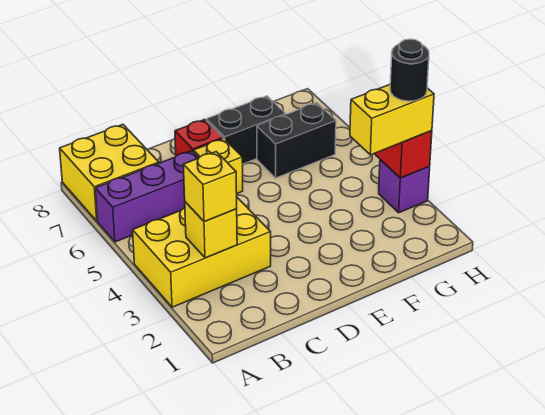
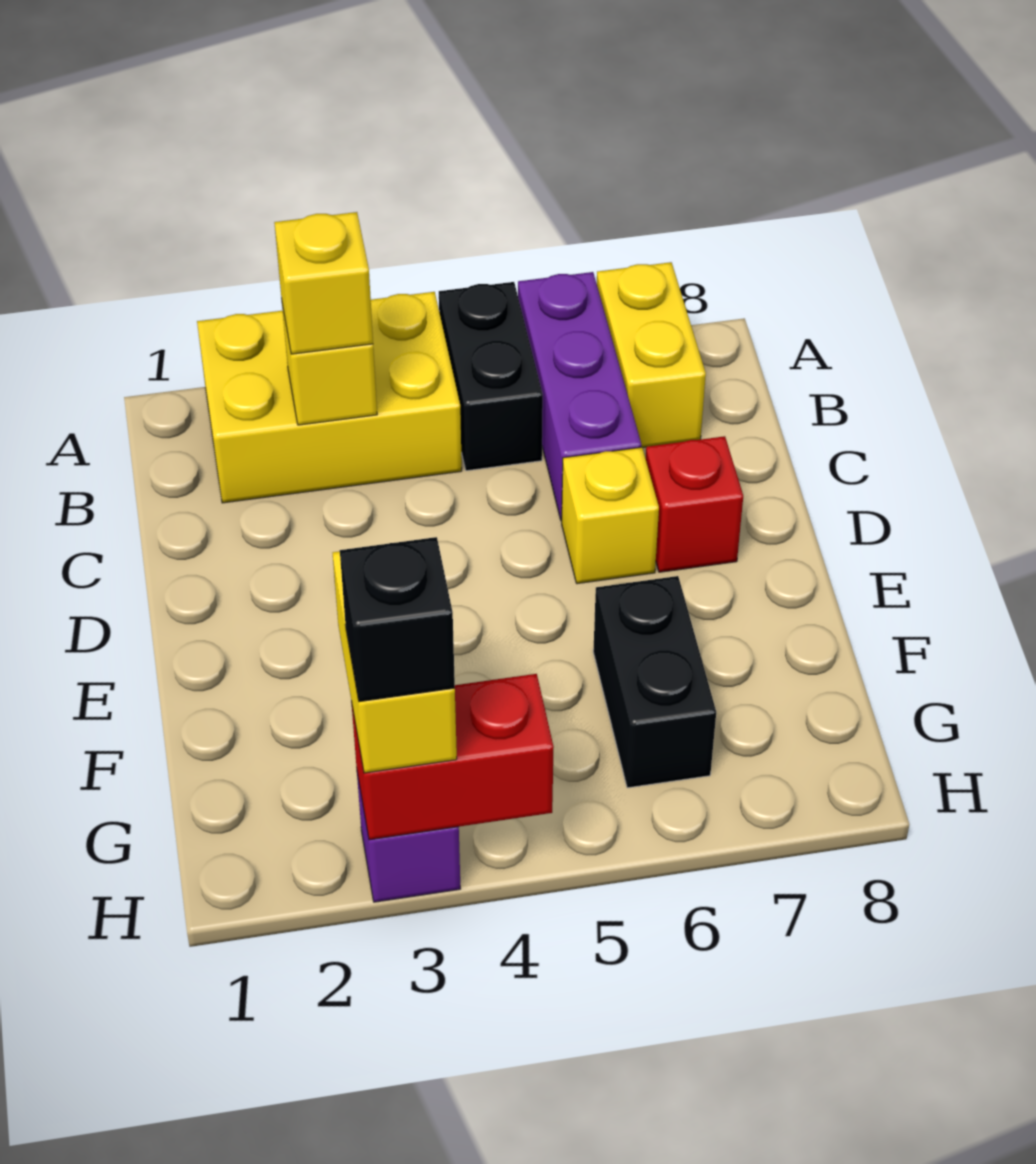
yellow brick A3:C4 level 1 -> yellow brick A2:B4 level 1
yellow brick A7:B8 level 1 -> yellow brick A7:B7 level 1
black brick E7:F7 level 1 -> black brick A5:B5 level 1
black round brick H3 level 4 -> black brick H3 level 4

